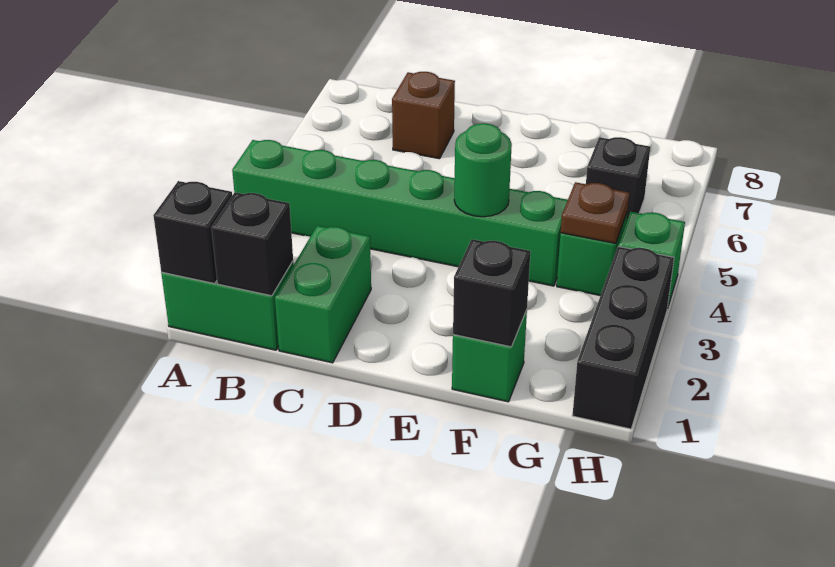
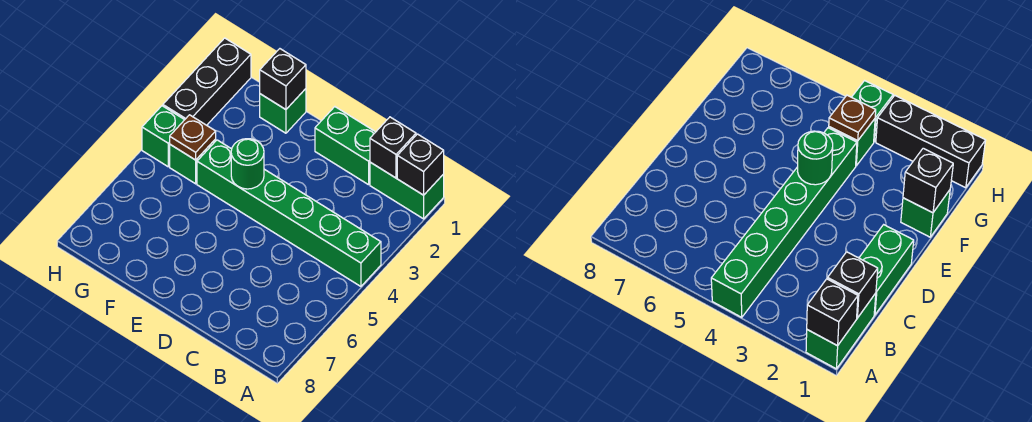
green brick C1:C2 level 1 -> green brick C1:D1 level 1
brown brick C7 level 1 -> none
black brick G6 level 1 -> none

